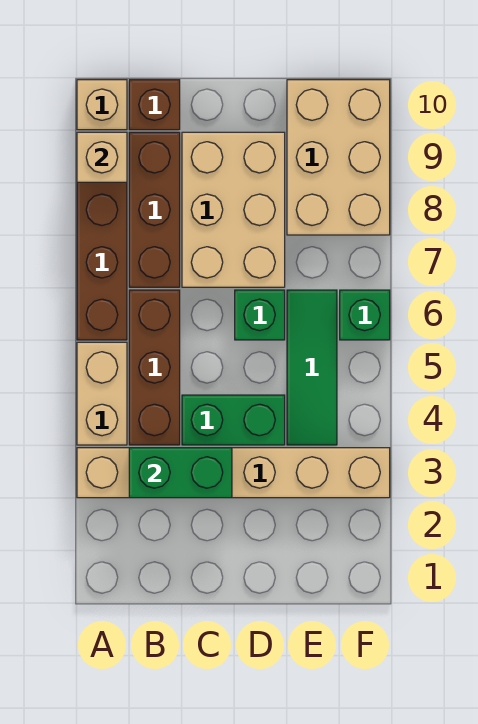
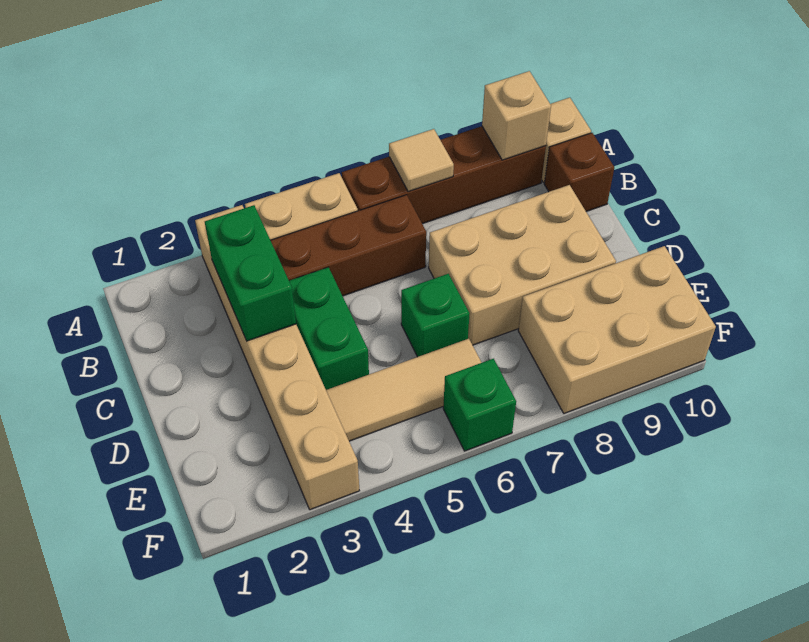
none -> tan tile A7 level 2
brown brick B7:B9 level 1 -> none
green tile E4:E6 level 1 -> tan tile E4:E6 level 1

